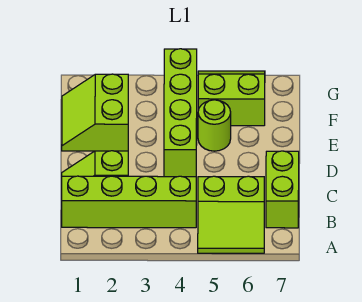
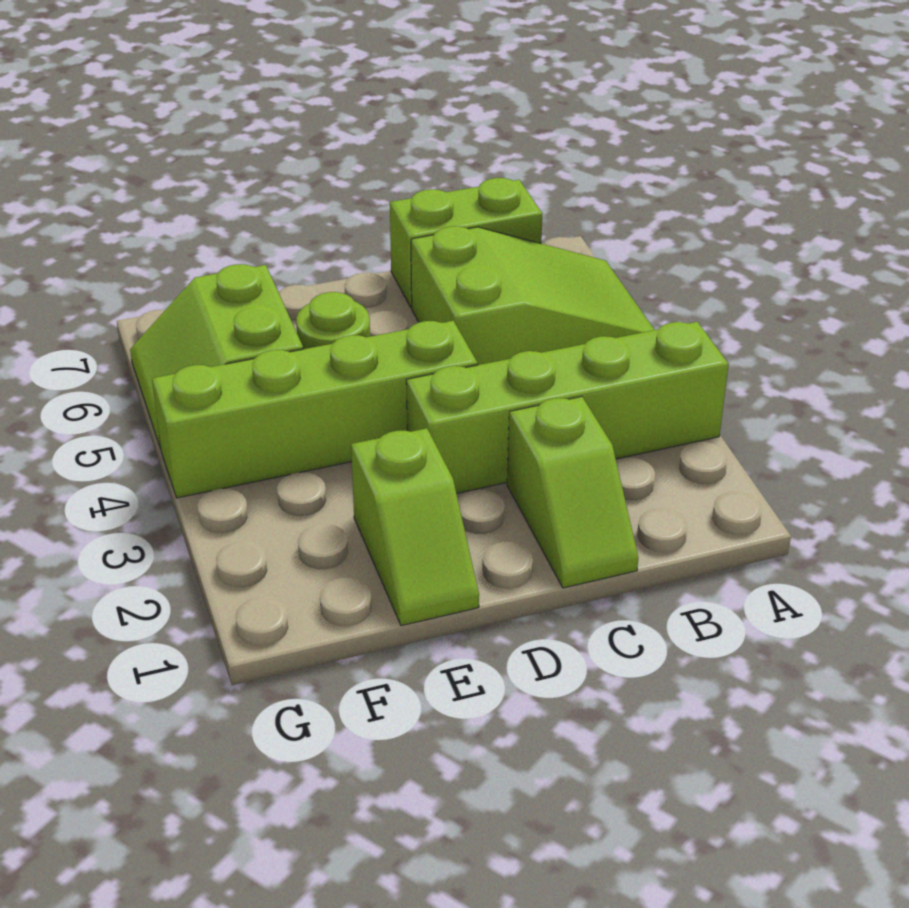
lime slope A5:B6 level 1 top B -> lime slope A5:C6 level 1 top C
lime brick B1:B4 level 1 -> lime brick A3:D3 level 1
lime slope E1:F2 level 1 top 2 -> lime slope E1:E2 level 1 top 2

